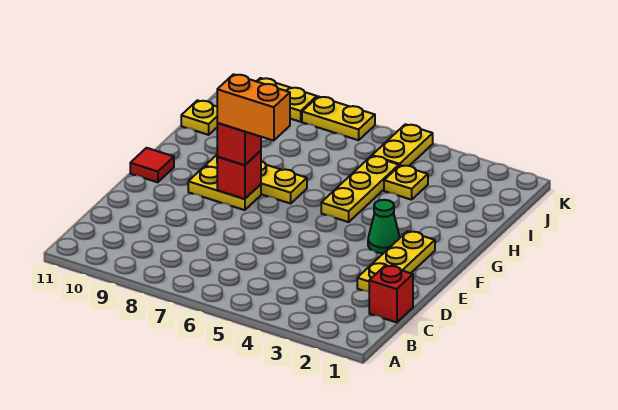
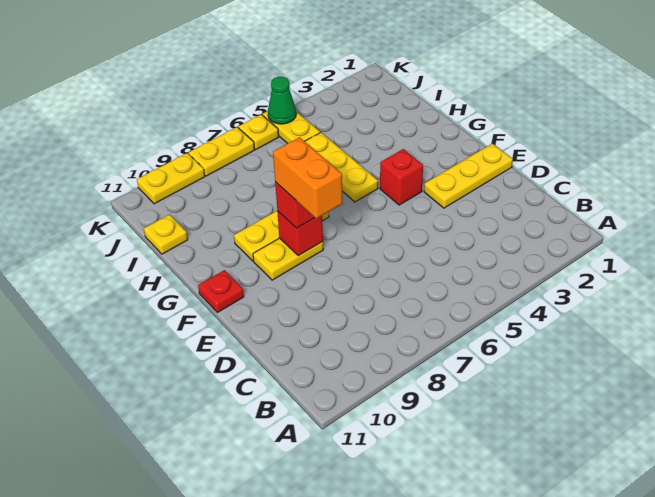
red brick C1 level 1 -> red brick F4 level 1
yellow plate D2:F2 level 1 -> yellow plate E1:E3 level 1
green cone F3 level 1 -> green cone K5 level 2
orange brick F7:F8 level 4 -> orange brick E8:F8 level 4
red tile F11 level 1 -> red plate F11 level 1
yellow plate I4 level 1 -> yellow plate K6 level 1

